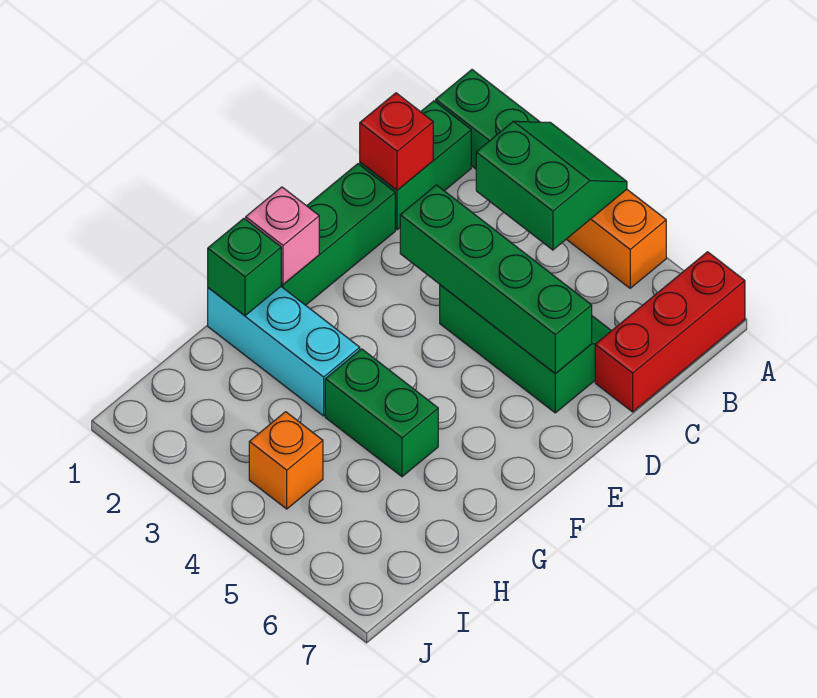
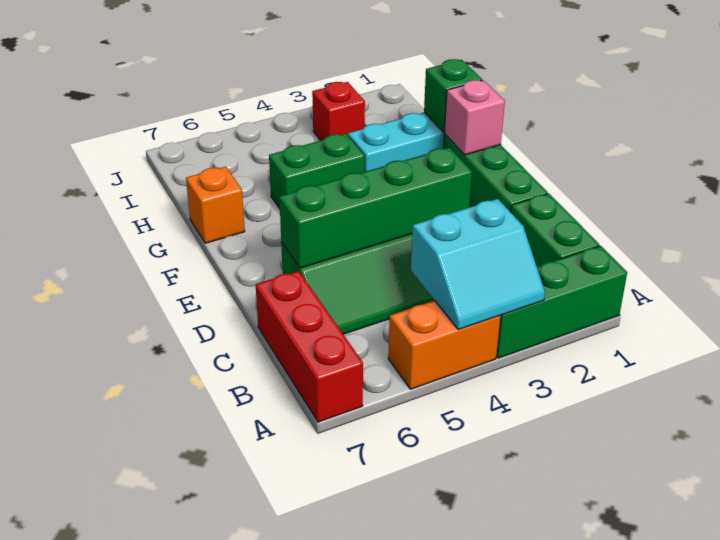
green slope A3:B4 level 2 top B -> cyan slope A3:B4 level 2 top B
red brick C1 level 2 -> red brick I3 level 1
orange brick I4 level 1 -> orange brick G7 level 1

